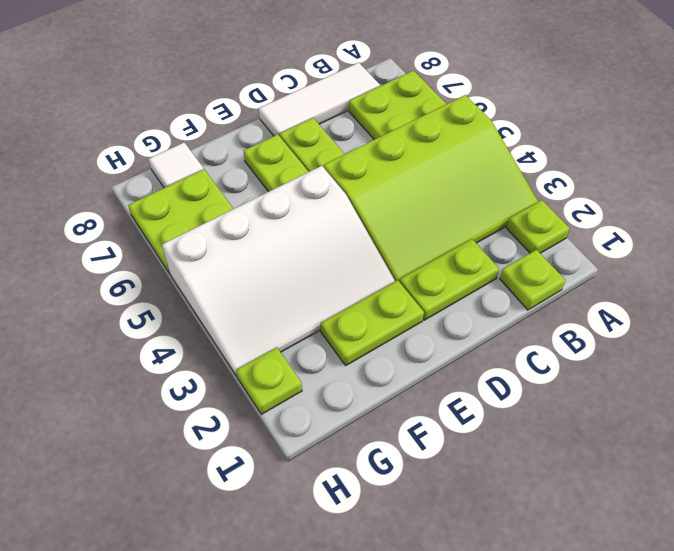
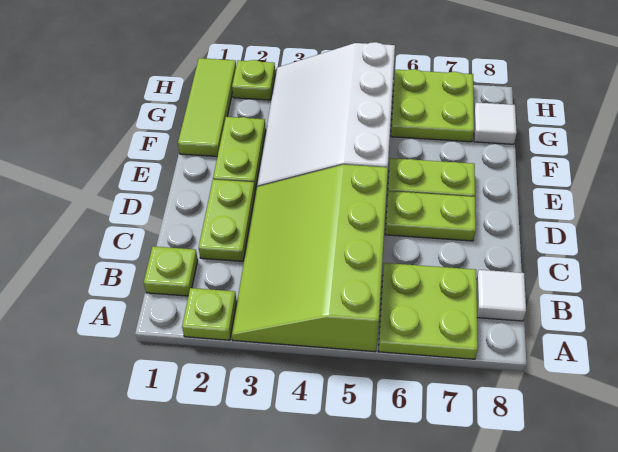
white tile B8:D8 level 1 -> white tile B8 level 1
none -> lime tile F1:H1 level 1

